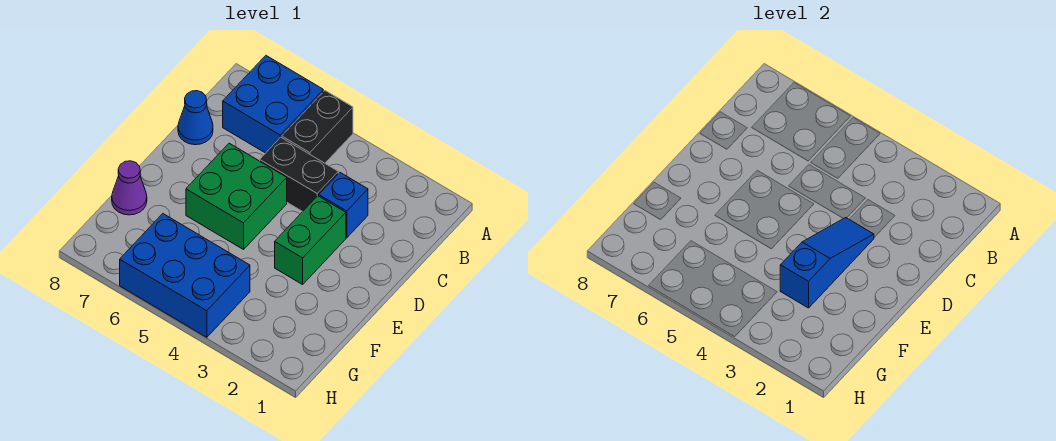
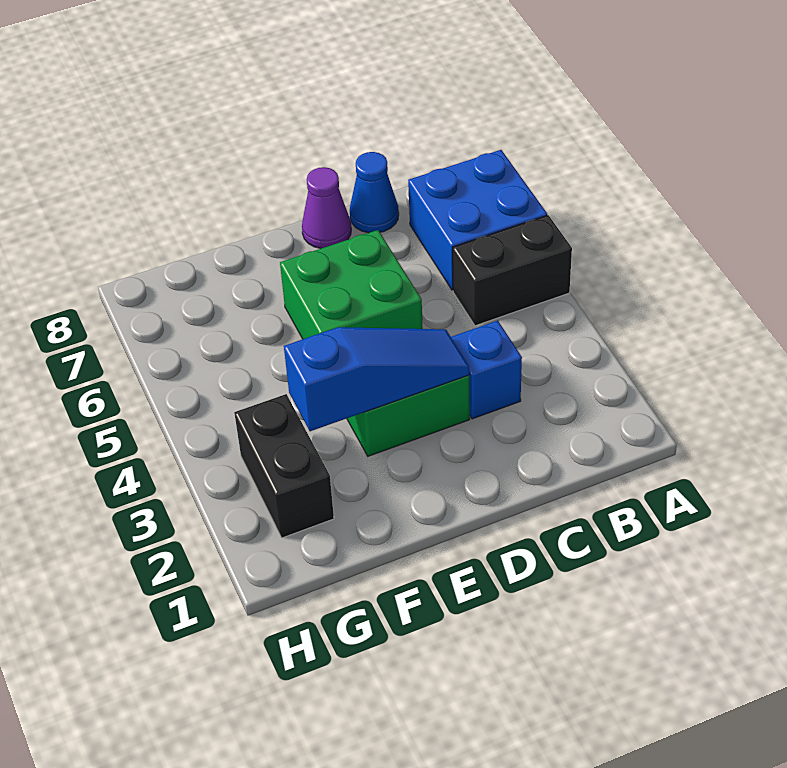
black brick C4:C5 level 1 -> black brick G2:G3 level 1
purple cone F8 level 1 -> purple cone D8 level 1
blue brick G4:H6 level 1 -> none

